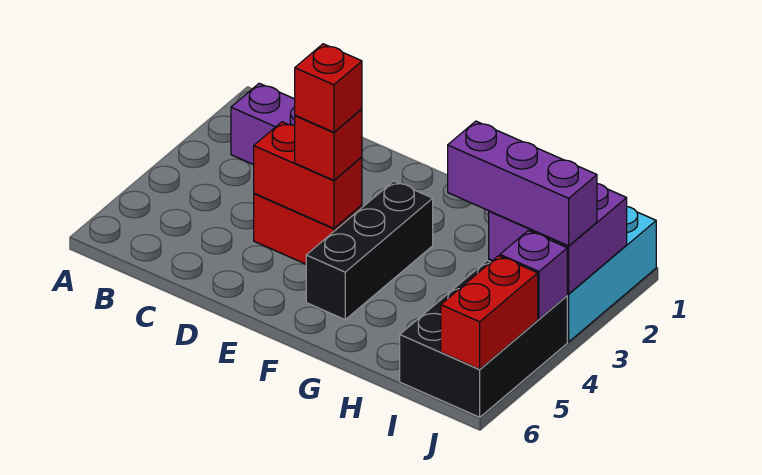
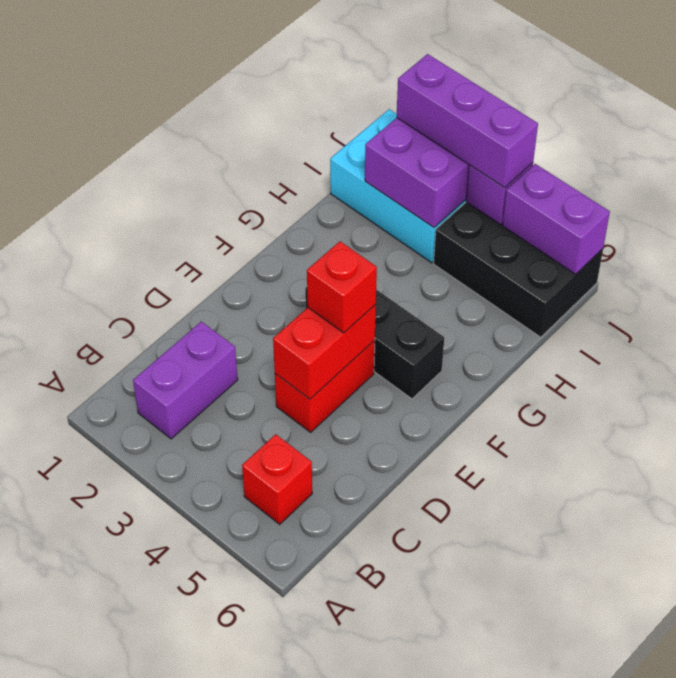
red brick E4 level 4 -> red brick B5 level 1
purple brick H3:J3 level 3 -> purple brick J2:J4 level 3
red brick J5:J6 level 2 -> purple brick J5:J6 level 2

